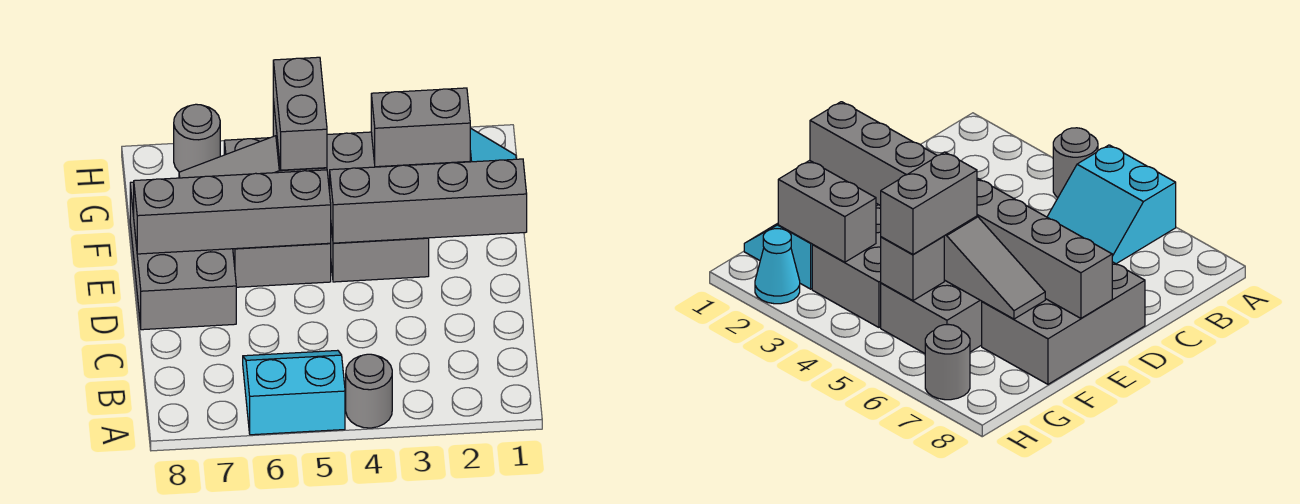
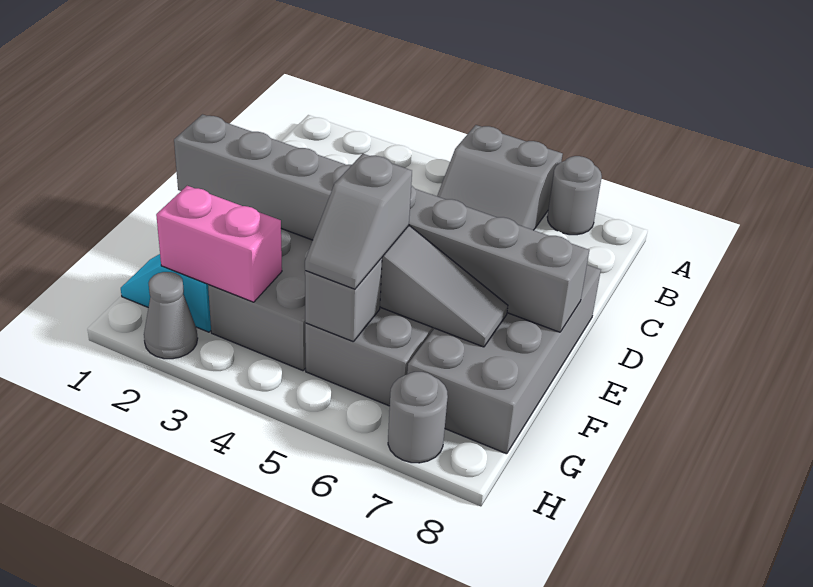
grey round brick A4 level 1 -> grey round brick A7 level 1
cyan slope A5:B6 level 1 top A -> grey slope A5:B6 level 1 top A
grey brick D7:F8 level 1 -> grey brick D7:G8 level 1
grey brick F5:G5 level 3 -> grey slope F5:G5 level 3 top F
grey brick G2:G3 level 2 -> pink brick G2:G3 level 2
cyan cone H2 level 1 -> grey cone H2 level 1

